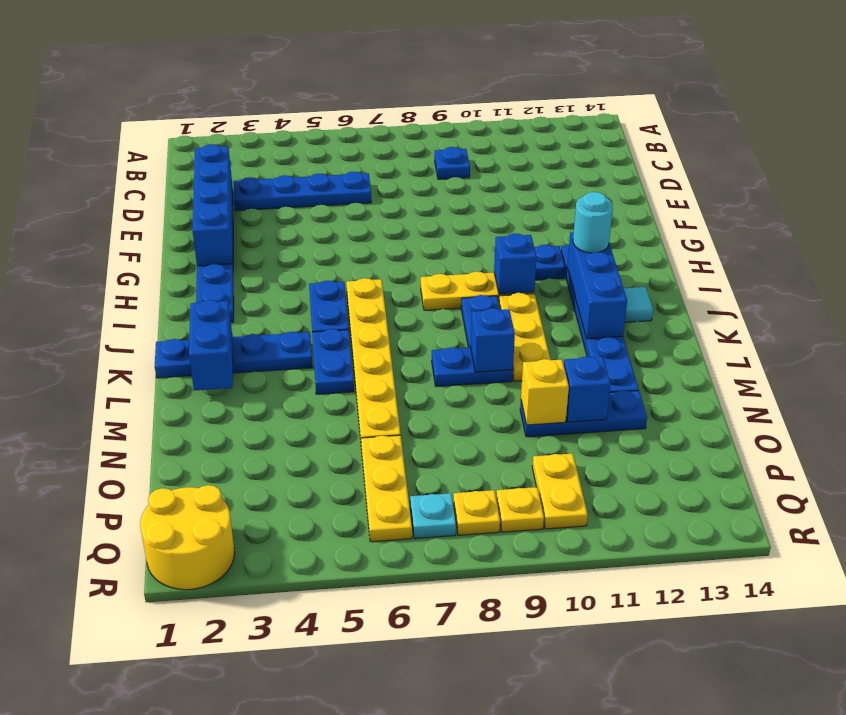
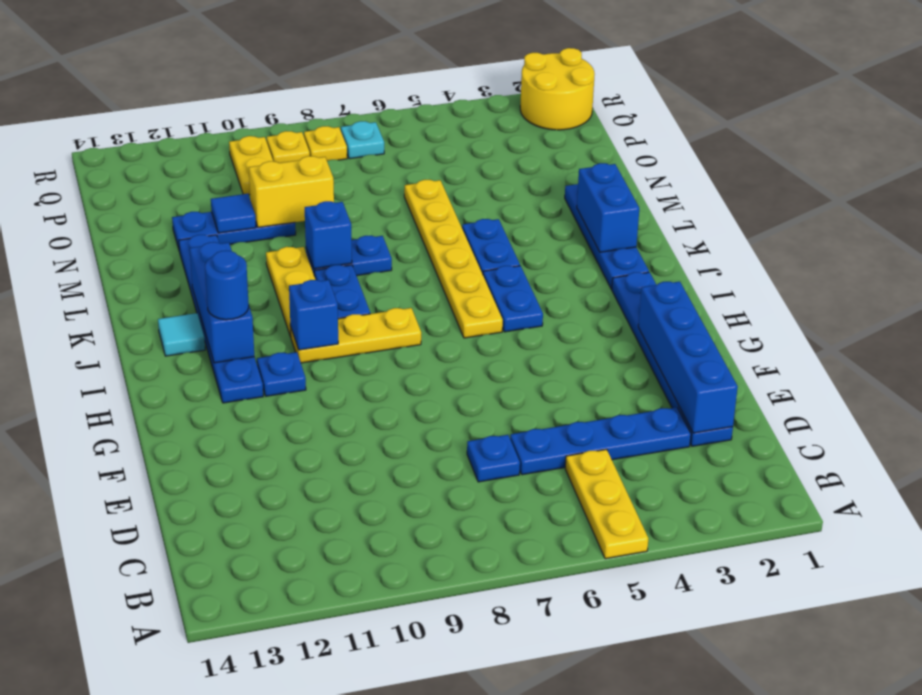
blue plate C9 level 1 -> blue plate D7 level 1
cyan round brick I12 level 3 -> blue round brick I12 level 3
blue plate K1:K4 level 1 -> blue plate J2:M2 level 1
yellow brick N10 level 2 -> yellow brick N9:N10 level 2
blue brick N11 level 2 -> blue tile N11 level 2
yellow plate O6:Q6 level 1 -> yellow plate A5:C5 level 1

